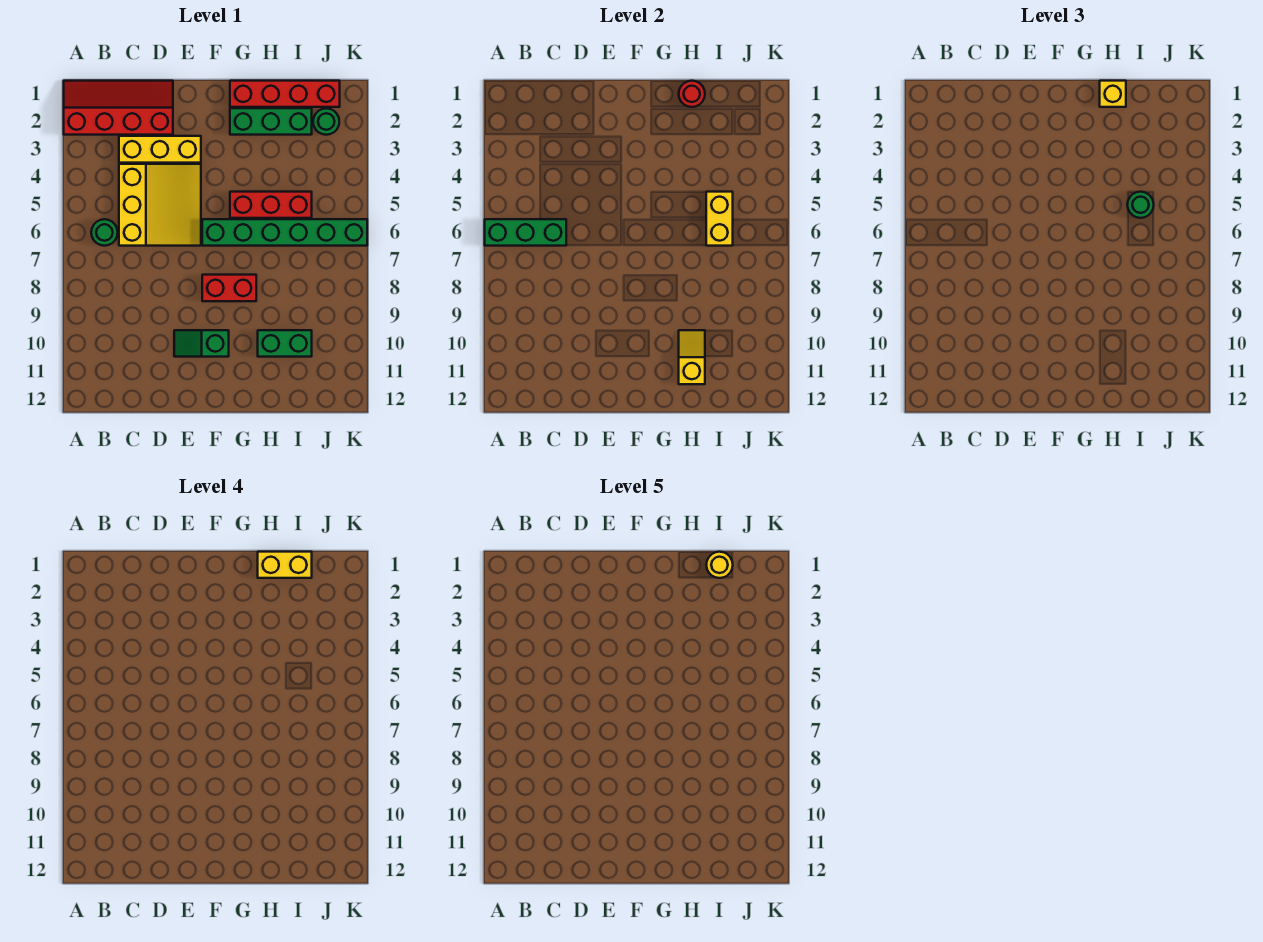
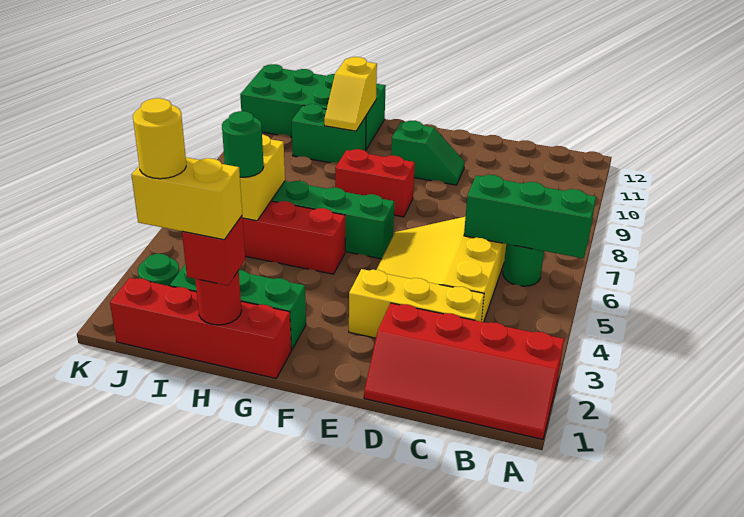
yellow brick H1 level 3 -> red brick H1 level 3
none -> green brick H11:K12 level 1

